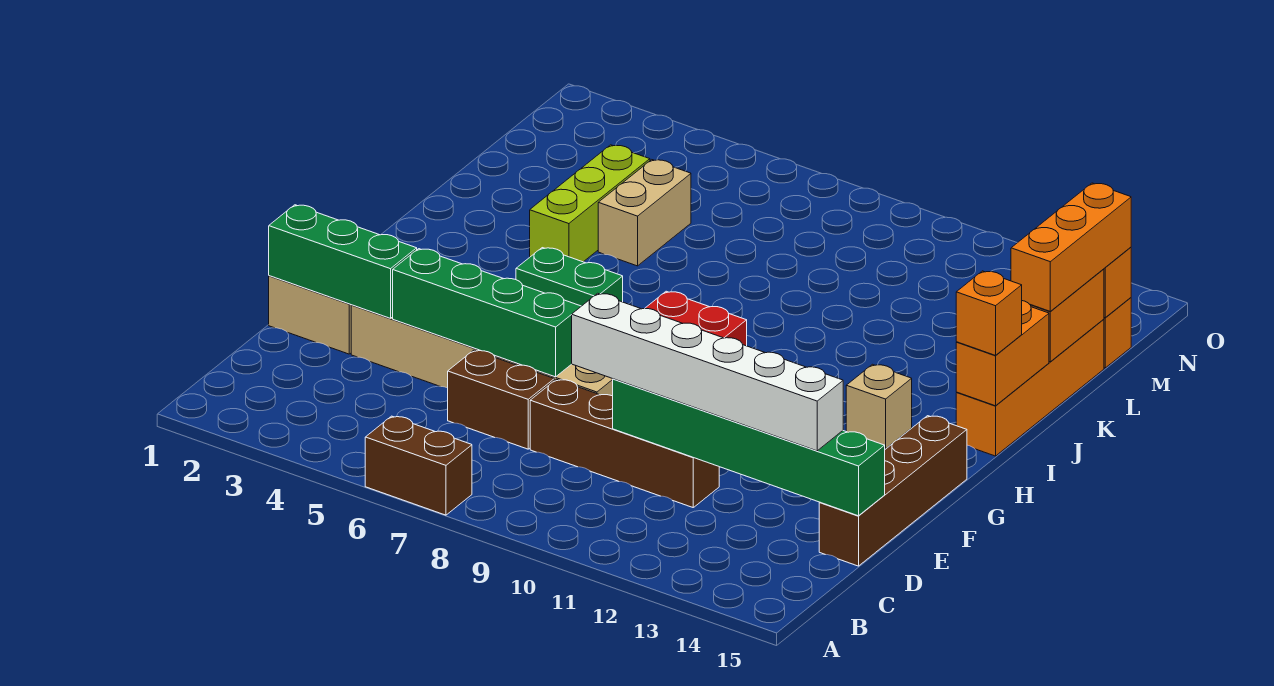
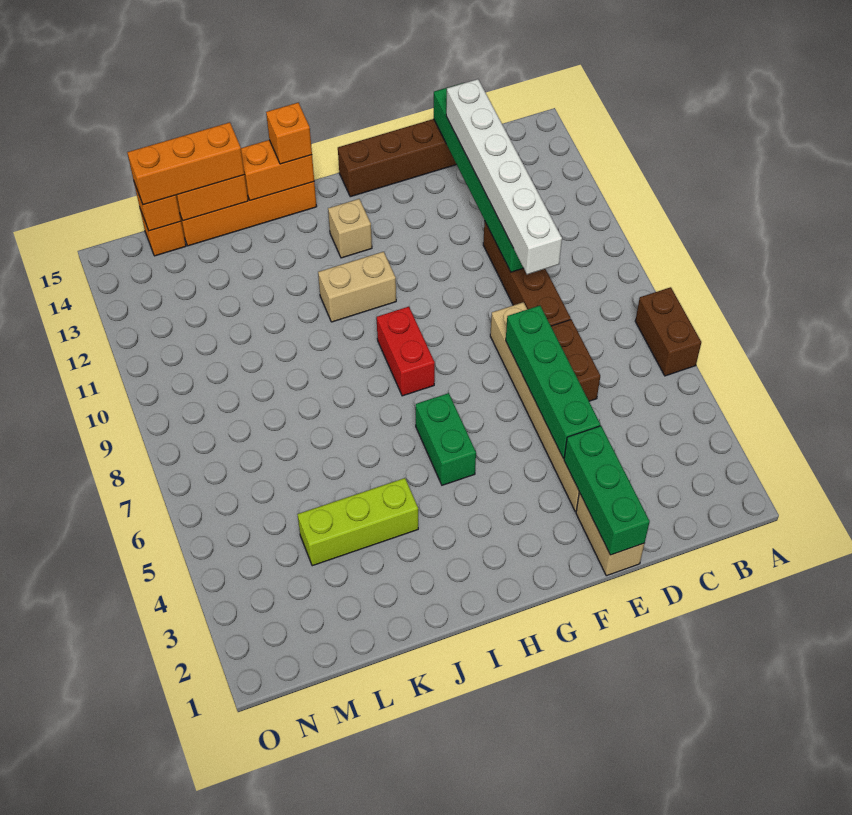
tan brick K5:L5 level 1 -> tan brick H11:I11 level 1

